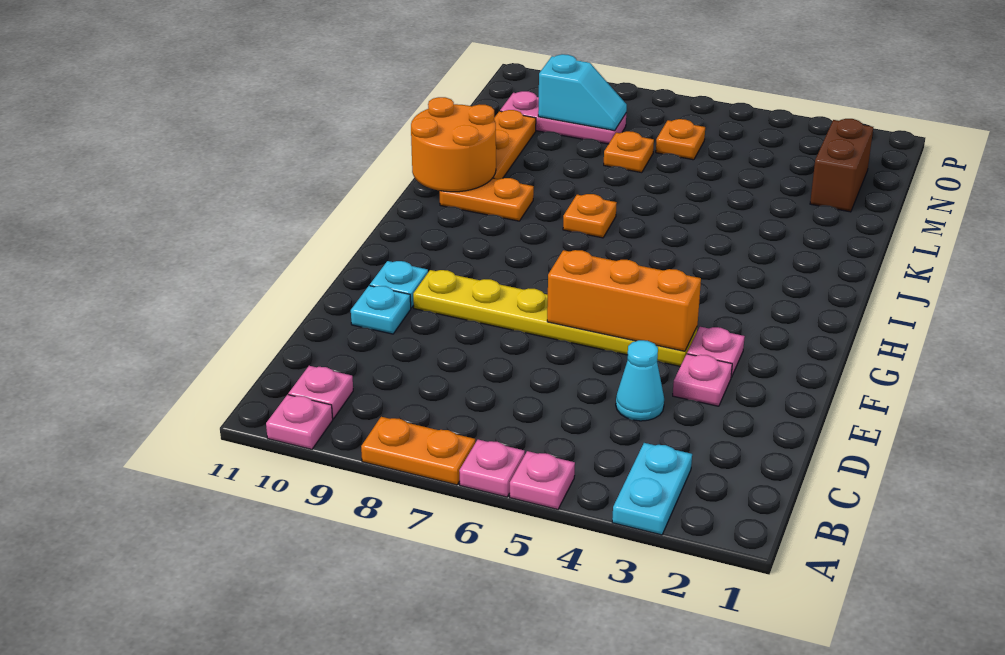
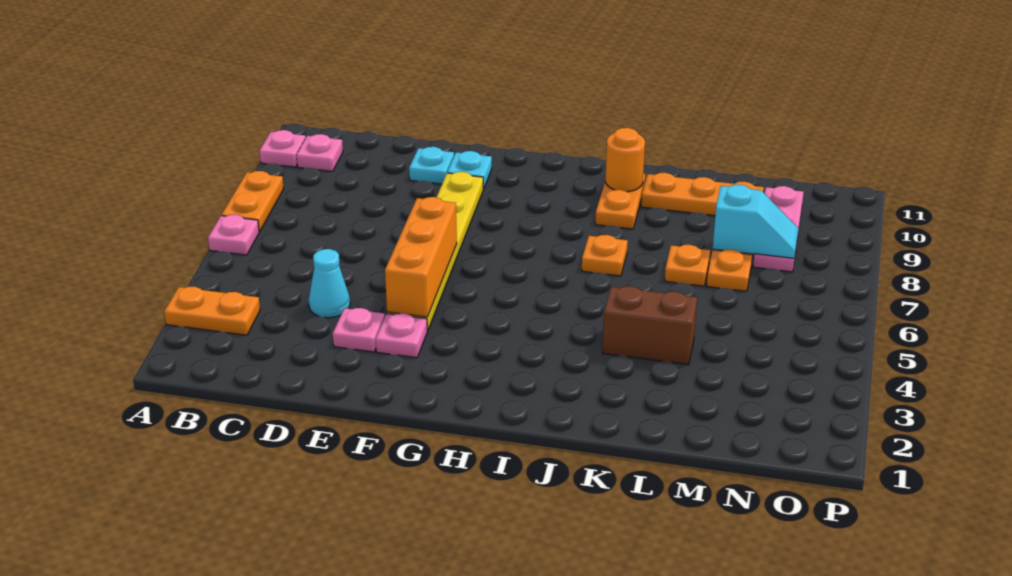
cyan plate A3:B3 level 1 -> orange plate A3:B3 level 1
pink plate A5 level 1 -> none
orange round brick J10:K11 level 2 -> orange round brick J10 level 2
brown brick M2:N2 level 1 -> brown brick K4:L4 level 1
orange plate N6 level 1 -> orange plate L7 level 1
cyan slope N8:N9 level 2 top 9 -> cyan slope M8:N8 level 2 top M

